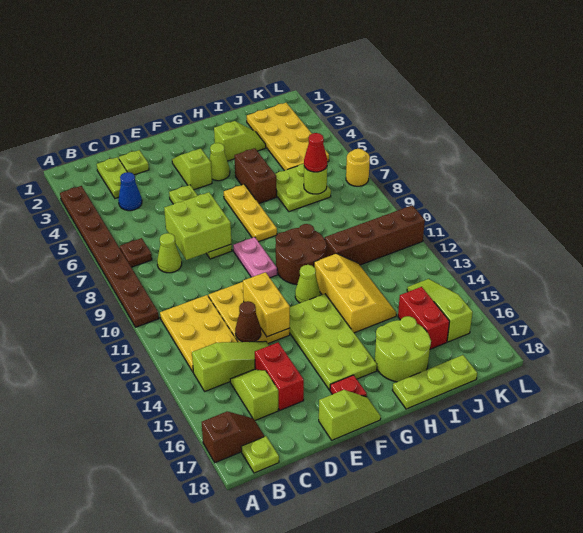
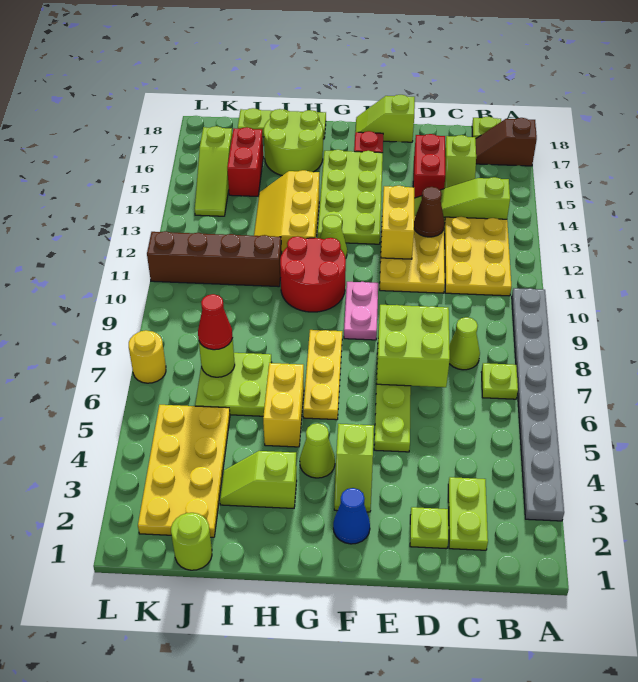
brown plate A3:A10 level 1 -> grey plate A3:A10 level 1
brown plate B7 level 1 -> lime plate B7 level 1
blue cone C4 level 1 -> blue cone F2 level 1
brown round brick G10:H11 level 1 -> red round brick G10:H11 level 1
brown brick H5:H6 level 1 -> yellow brick H5:H6 level 1
none -> lime round brick J1 level 1

